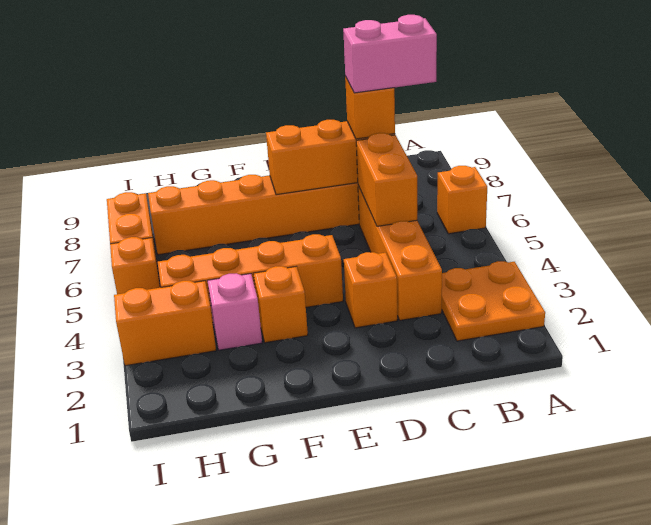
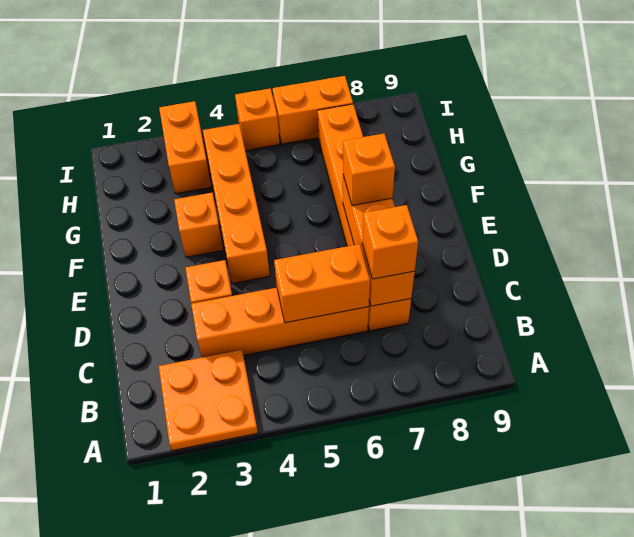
orange brick A6 level 1 -> orange brick E7 level 3
pink brick B7:C7 level 4 -> none
pink brick G3 level 1 -> none

